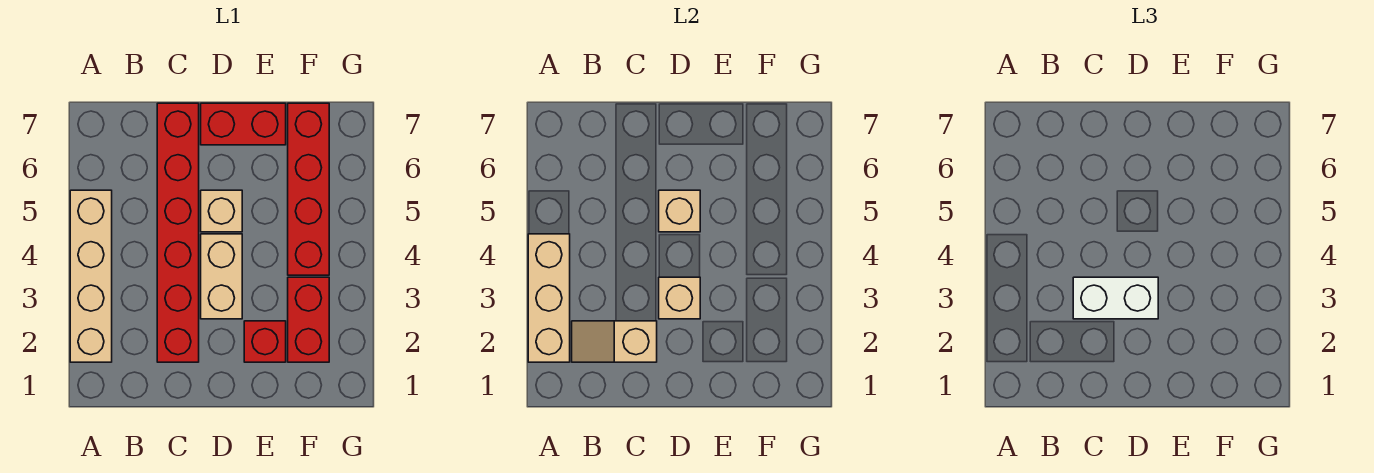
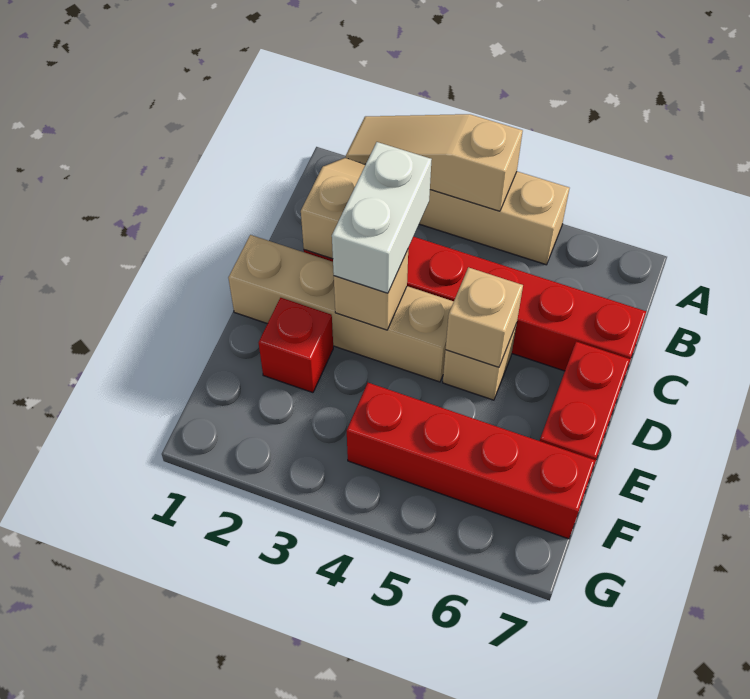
tan brick A2:A4 level 2 -> tan slope A2:A4 level 2 top 4
tan brick D3:D4 level 1 -> tan brick D1:D4 level 1
red brick F2:F3 level 1 -> none

